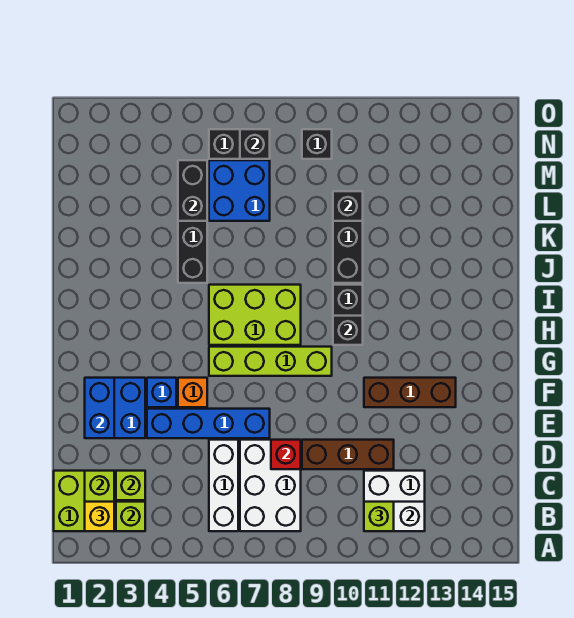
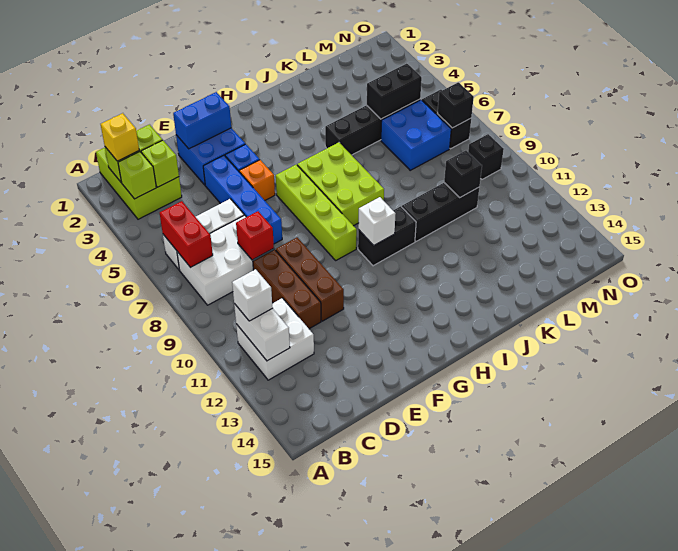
none -> red brick B6:B7 level 2
lime brick B11 level 3 -> white brick B11 level 3
brown brick F11:F13 level 1 -> brown brick E9:E11 level 1
black brick H10 level 2 -> white brick H10 level 2

